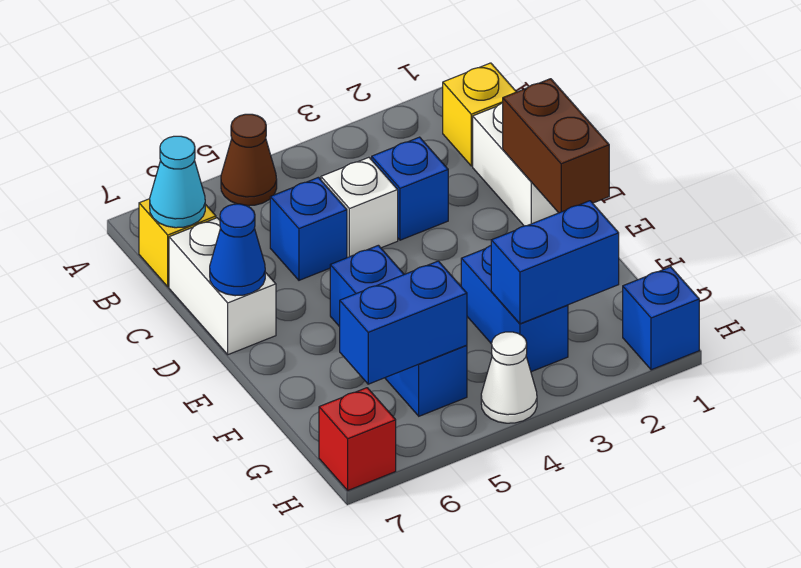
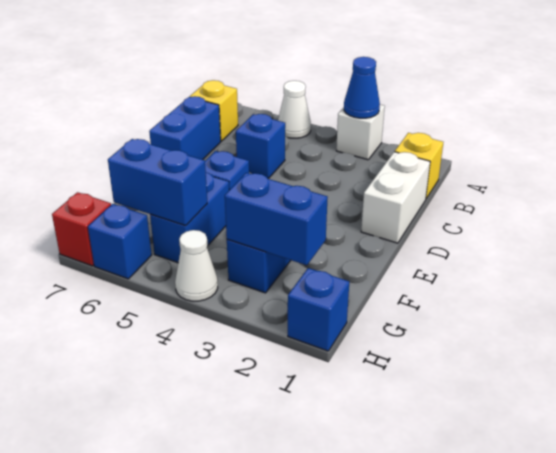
brown cone A5 level 1 -> white cone A5 level 1
cyan cone B7 level 2 -> none
blue brick C3 level 1 -> blue brick H6 level 1
white brick C4 level 1 -> white brick A3 level 1
white brick C7:D7 level 1 -> blue brick C7:D7 level 1
brown brick D1:E1 level 2 -> none
blue cone D7 level 2 -> blue cone A3 level 2

